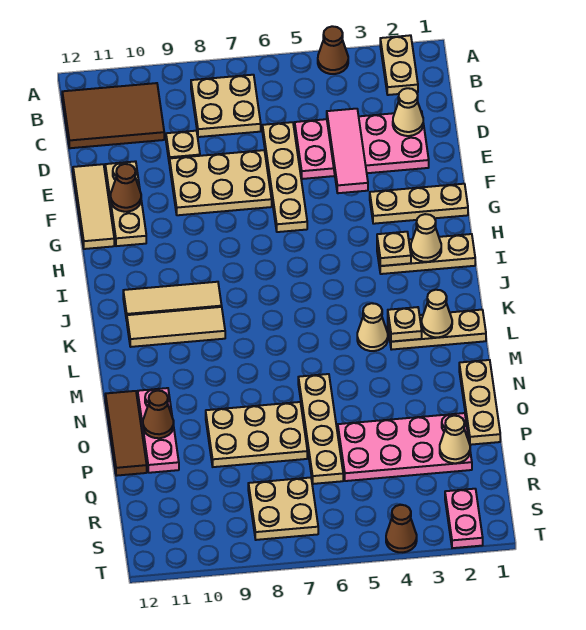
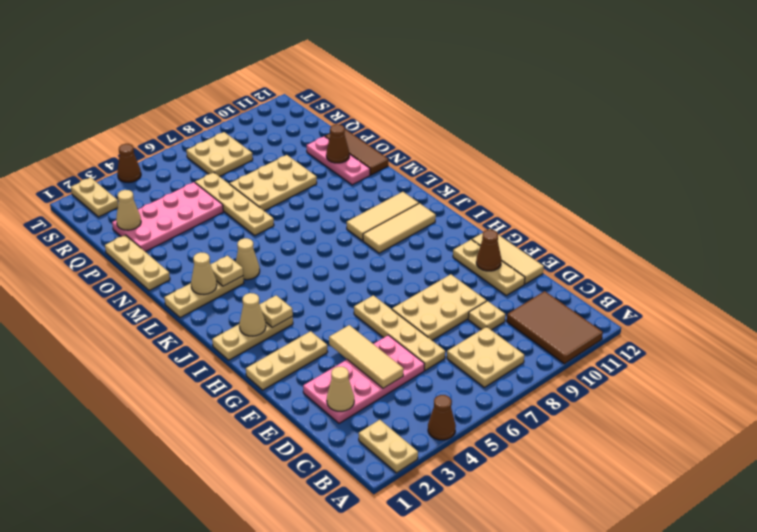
brown tile B10:C12 level 1 -> brown tile A10:C11 level 1
pink tile D4:F4 level 2 -> tan tile D4:F4 level 2
pink plate S2:T2 level 1 -> tan plate S2:T2 level 1

